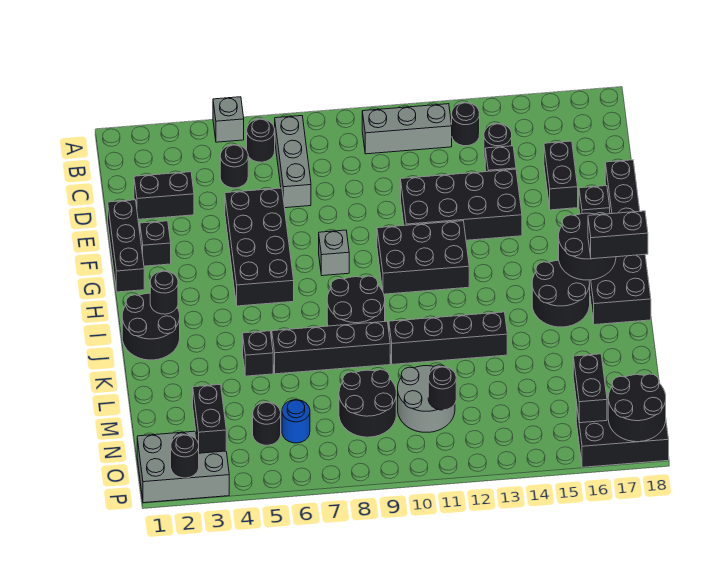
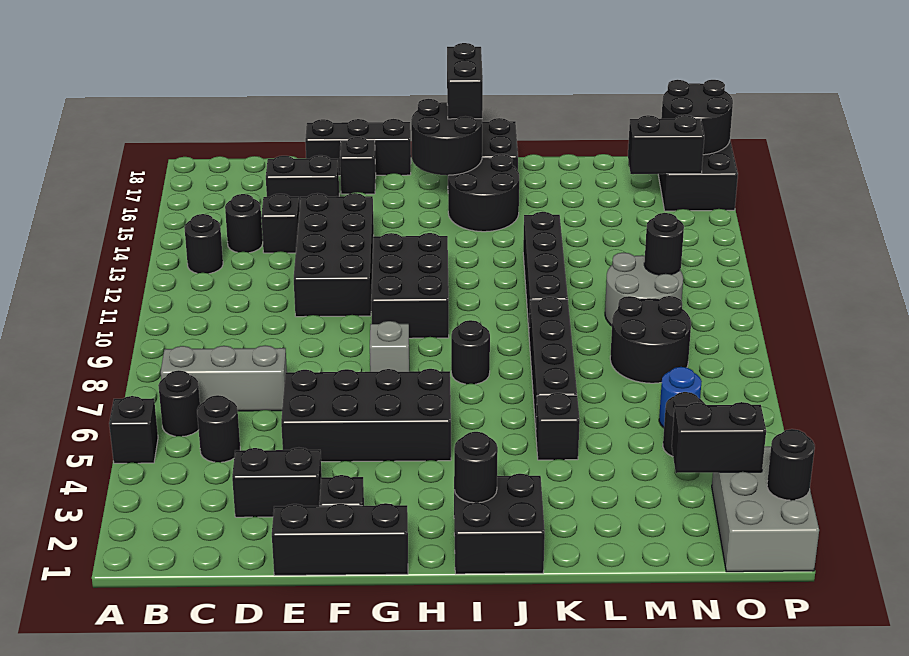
grey brick A5 level 1 -> black brick A5 level 1
grey brick B10:B12 level 1 -> none
black brick D2:D3 level 1 -> black brick D3:E3 level 1
black round brick I1:J2 level 1 -> black brick I1:J2 level 1
black round brick I8:J9 level 1 -> black round brick I8 level 1

